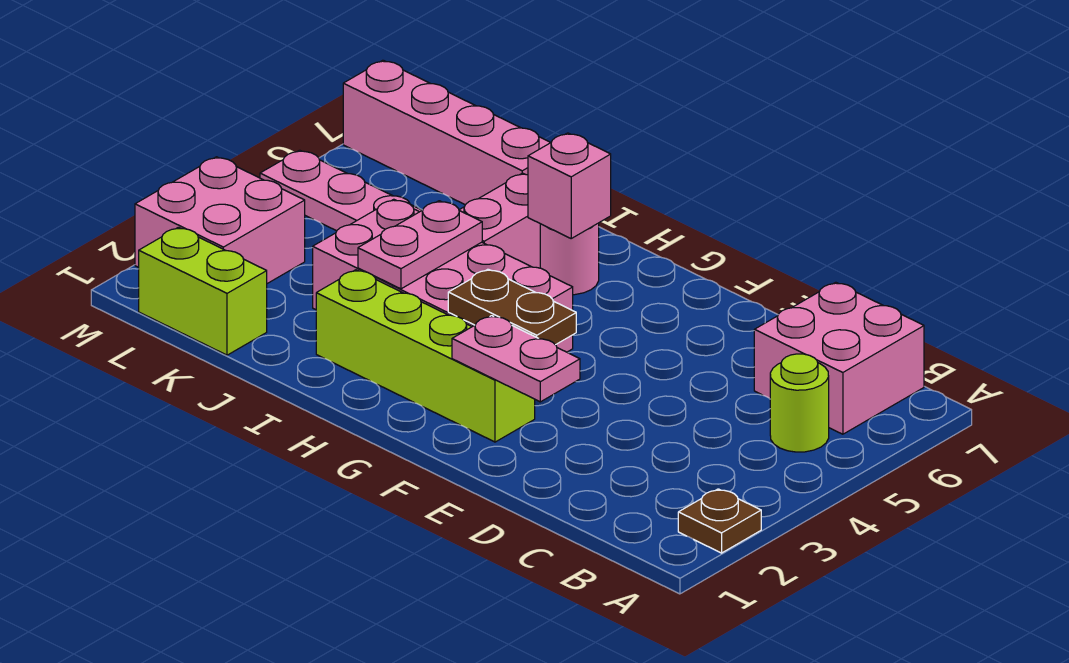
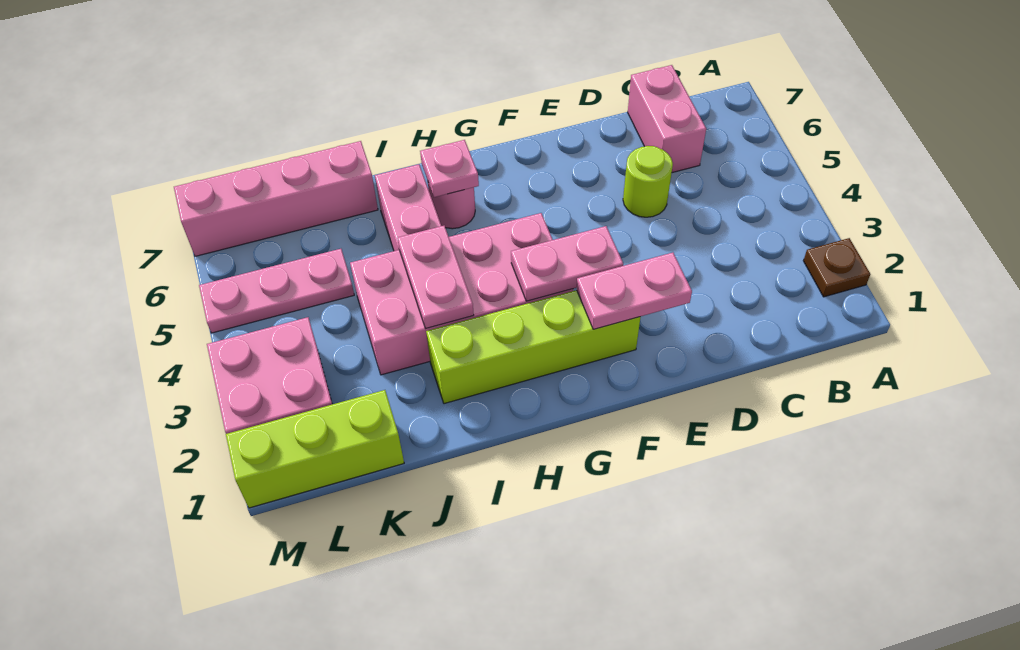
lime round brick B5 level 1 -> lime round brick D5 level 1
pink brick B6:C7 level 1 -> pink brick C6:C7 level 1
brown plate F3:G3 level 2 -> pink plate F3:G3 level 2
pink brick H6 level 2 -> pink plate H6 level 2
lime brick K1:L1 level 1 -> lime brick K1:M1 level 1

